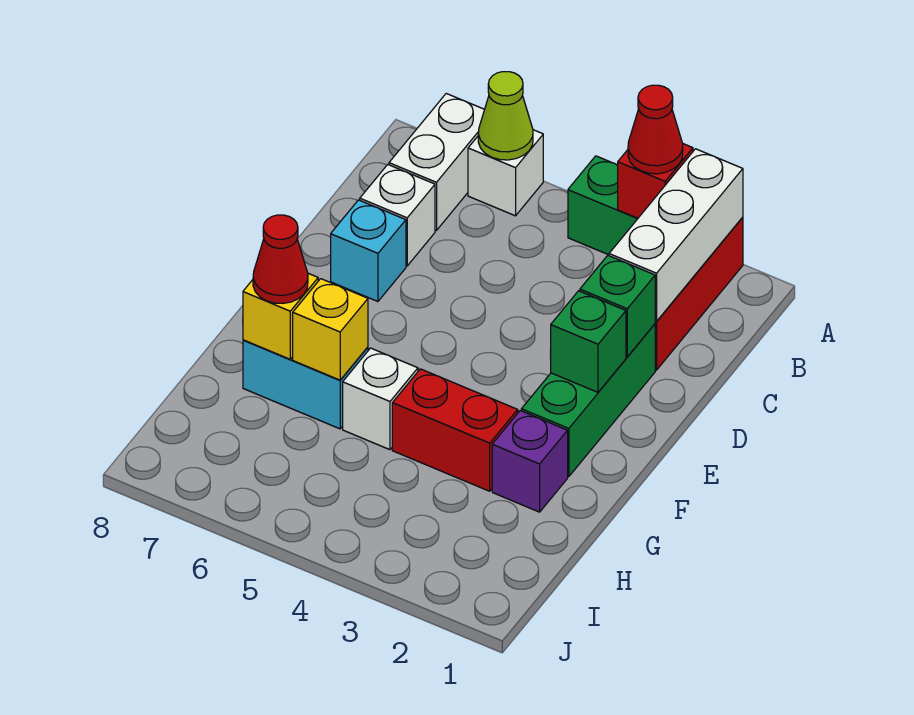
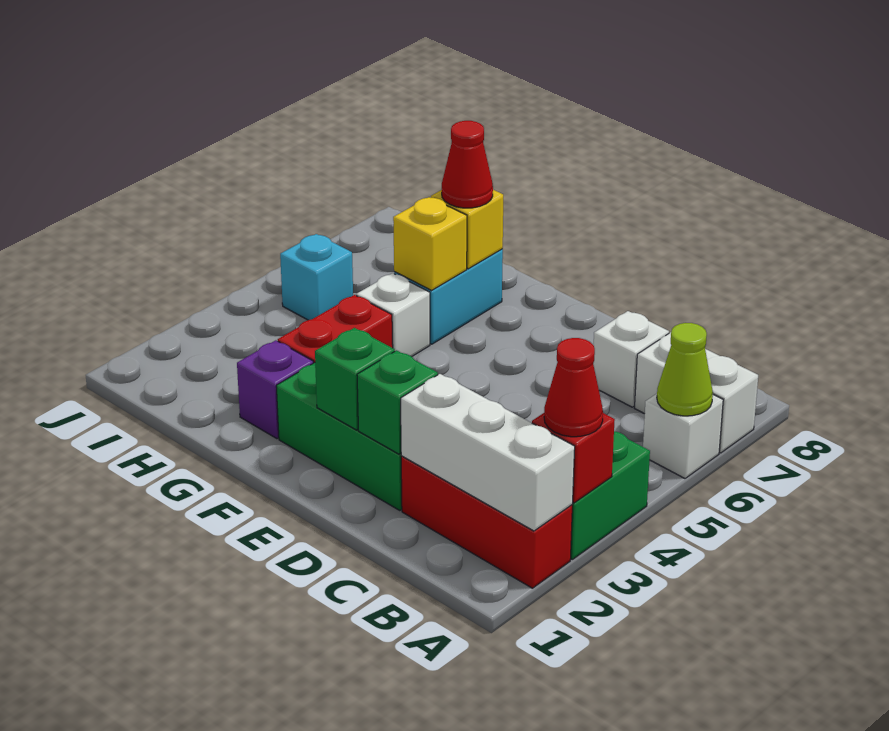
cyan brick D7 level 1 -> cyan brick I5 level 1

